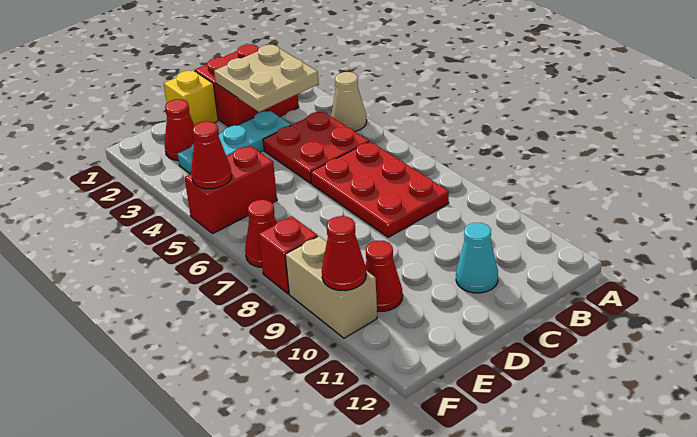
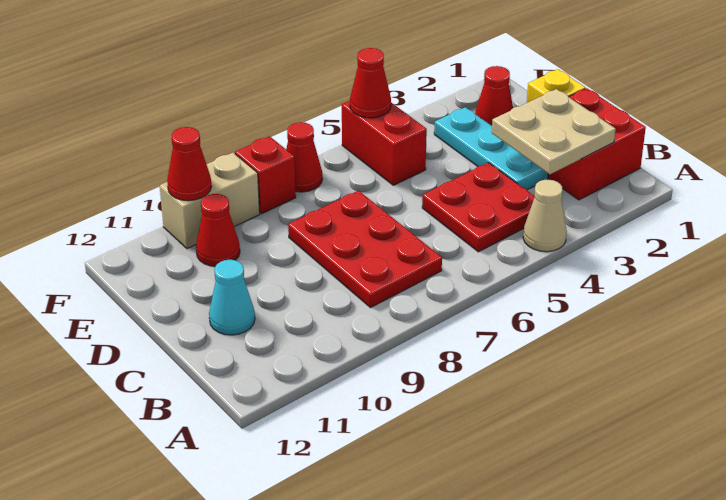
red plate B6:C8 level 1 -> red plate B7:D8 level 1

